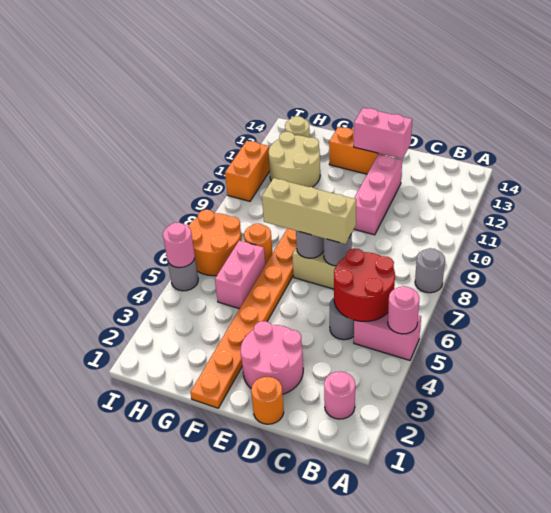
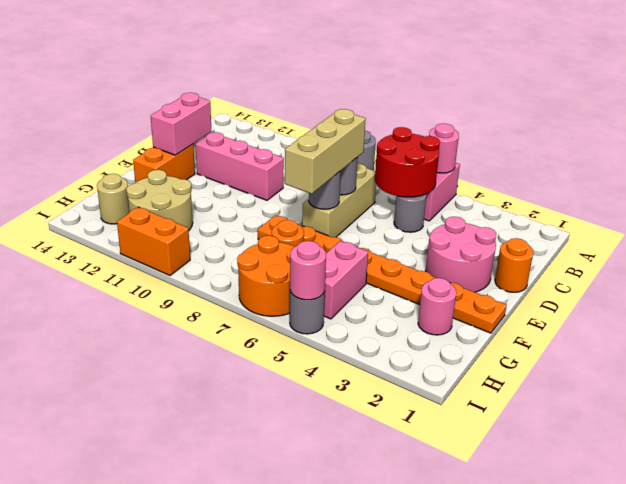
pink round brick B2 level 1 -> pink round brick G2 level 1
pink brick G5:G6 level 1 -> pink brick G5:H5 level 1

